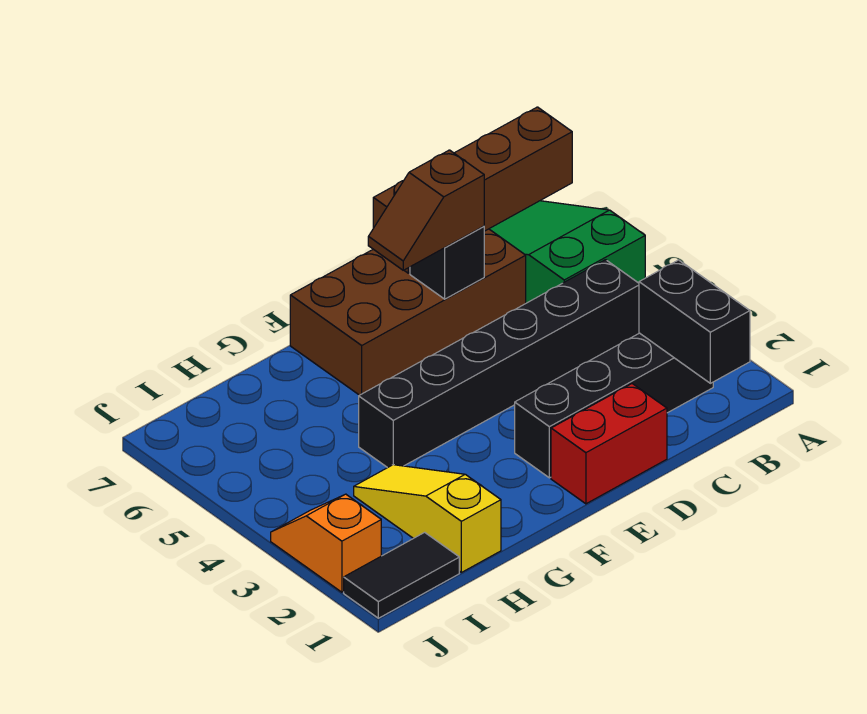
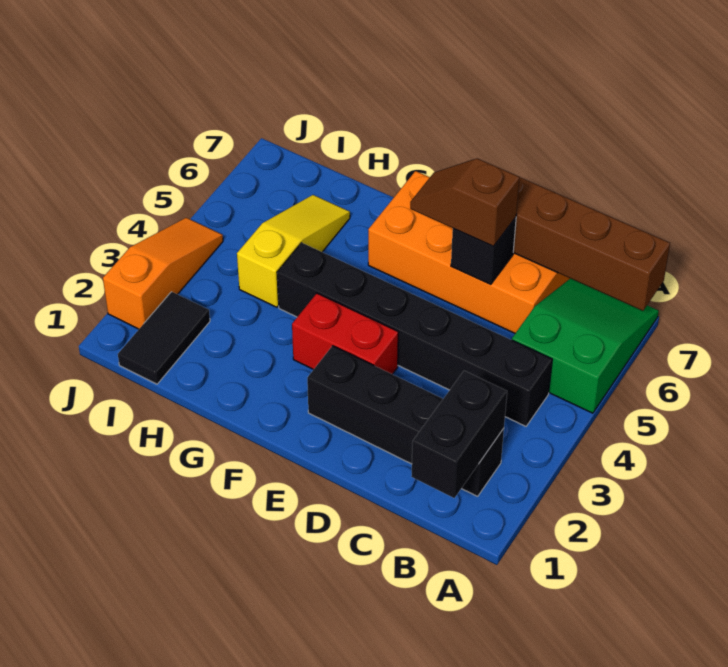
brown brick C6:F7 level 1 -> orange brick C6:F7 level 1
red brick D1:E1 level 1 -> red brick E3:F3 level 1
yellow slope H1:H3 level 1 top 1 -> yellow slope H4:H6 level 1 top 4
black tile I1:J1 level 1 -> black tile I1:I2 level 1
orange slope J2:J3 level 1 top 2 -> orange slope J2:J4 level 1 top 2

